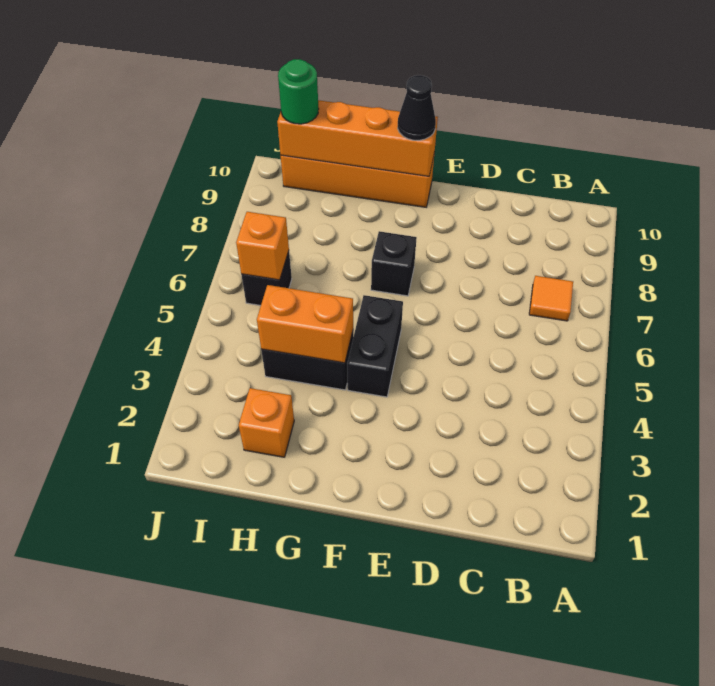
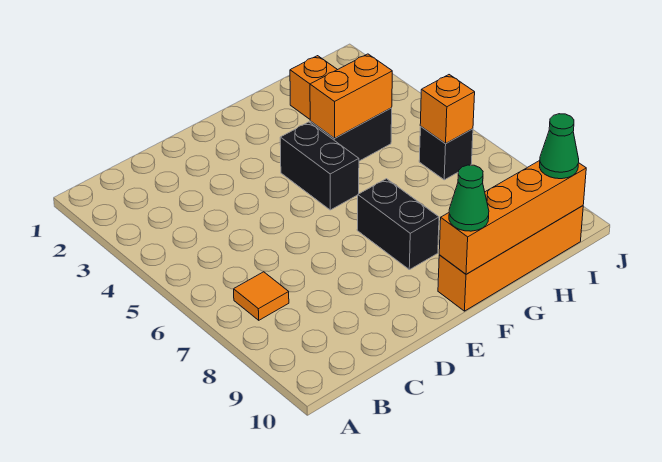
black brick F7 level 1 -> black brick F7:F8 level 1
black cone F10 level 3 -> green cone F10 level 3
green round brick I10 level 3 -> green cone I10 level 3

